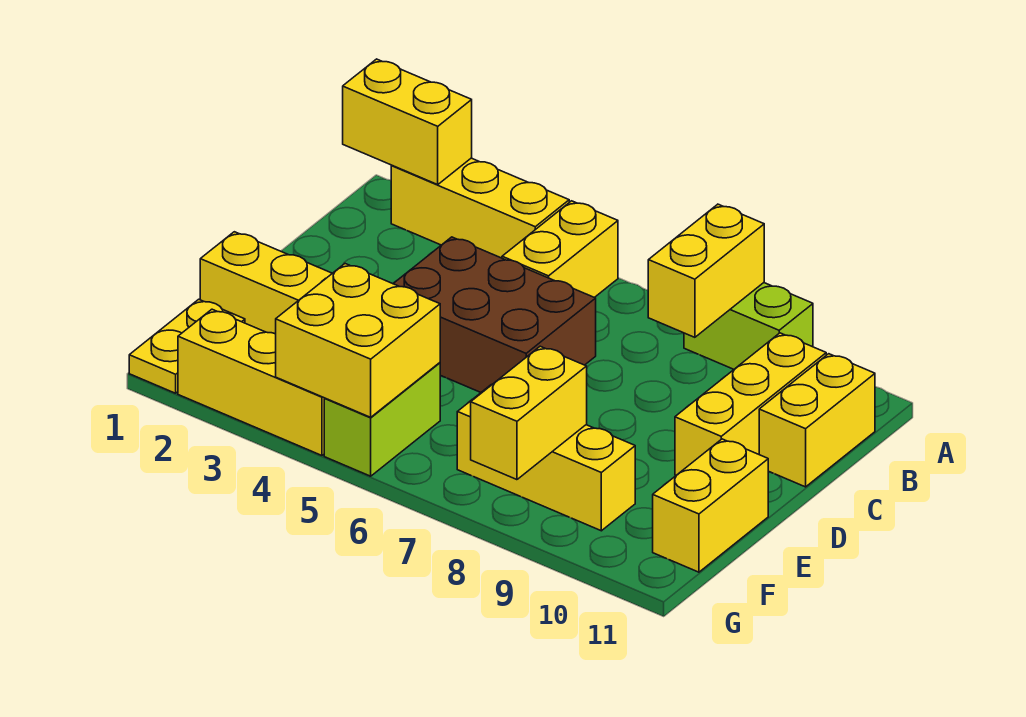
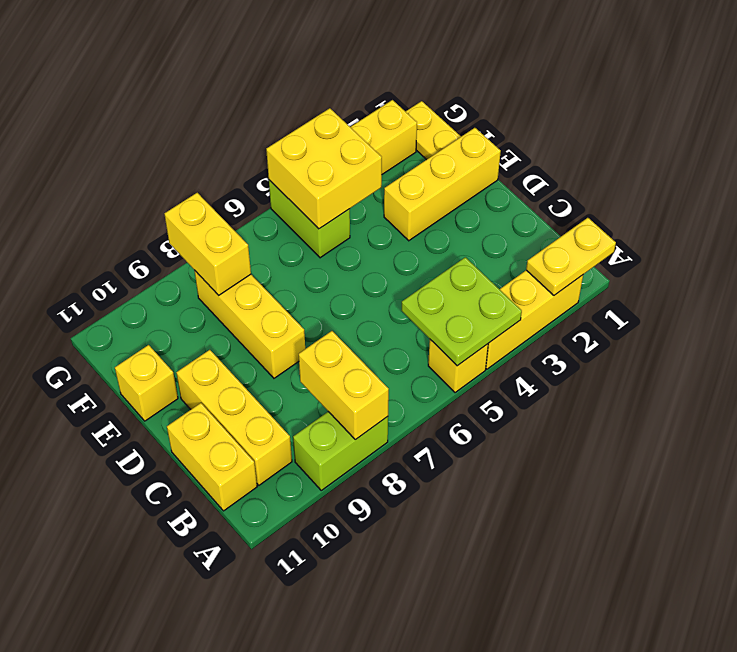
yellow brick A1:A2 level 2 -> yellow plate A1:A2 level 2
none -> lime plate A4:B5 level 2
yellow brick A5:B5 level 1 -> yellow brick A5 level 1
brown brick C4:D6 level 1 -> none
yellow brick E11:F11 level 1 -> yellow brick E11 level 1
yellow brick F7:F9 level 1 -> yellow brick D8:F8 level 1

